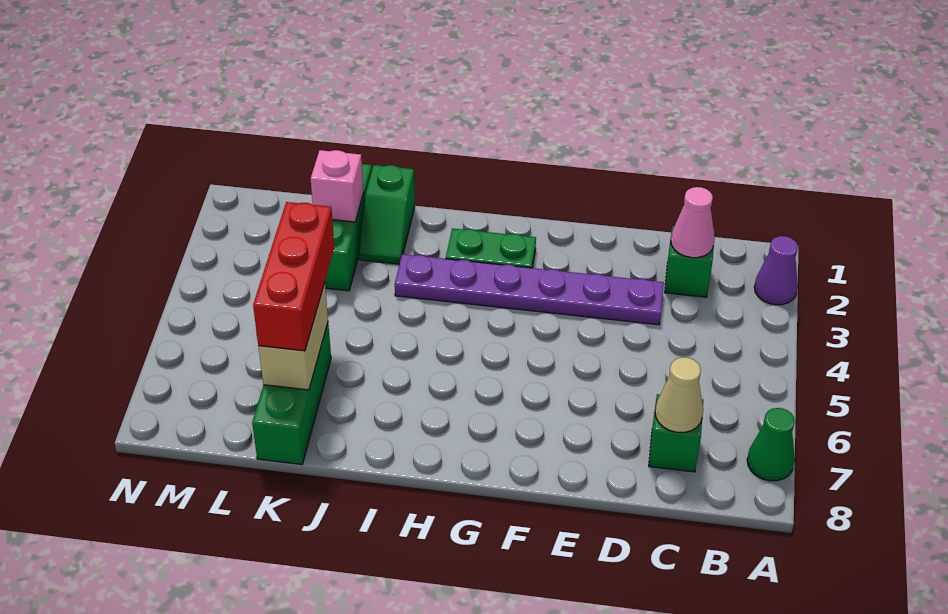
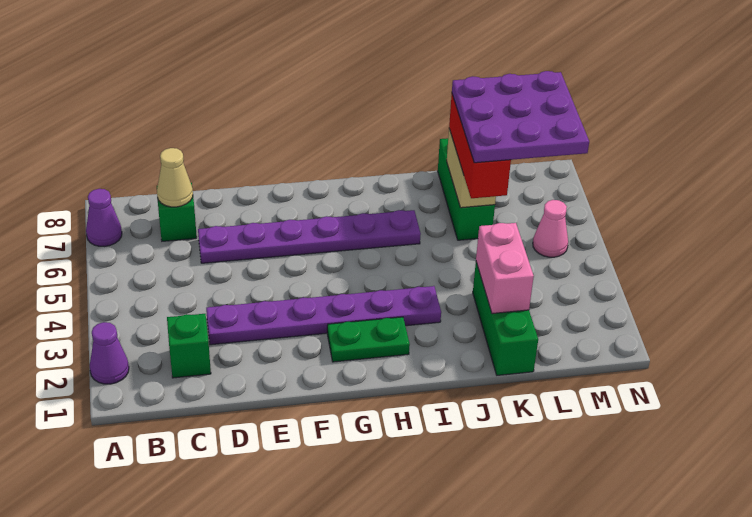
green cone A7 level 1 -> purple cone A7 level 1
pink cone C2 level 2 -> pink cone M5 level 1
none -> purple plate D6:I6 level 1
green slope J1:J2 level 1 top 1 -> none
pink brick K2 level 2 -> pink brick K2:K3 level 2
none -> purple plate K5:M7 level 4

